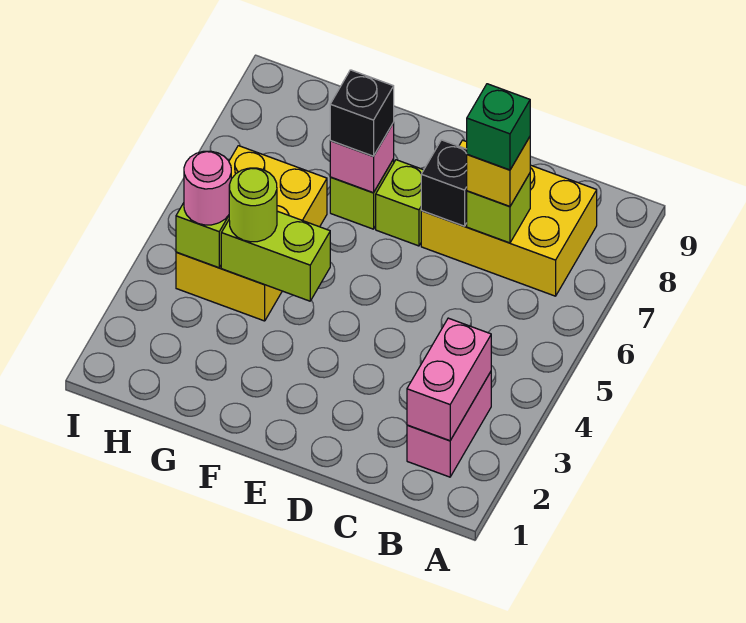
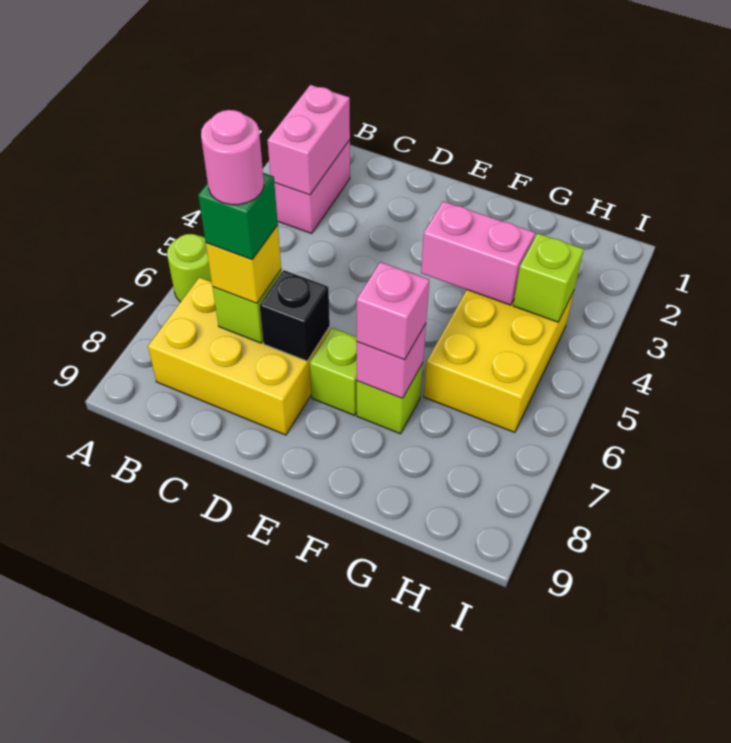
lime brick F4:G4 level 2 -> pink brick F4:G4 level 2
black brick F7 level 3 -> pink brick F7 level 3
lime round brick G4 level 3 -> lime round brick A6 level 1
pink round brick H4 level 3 -> pink round brick C7 level 5

